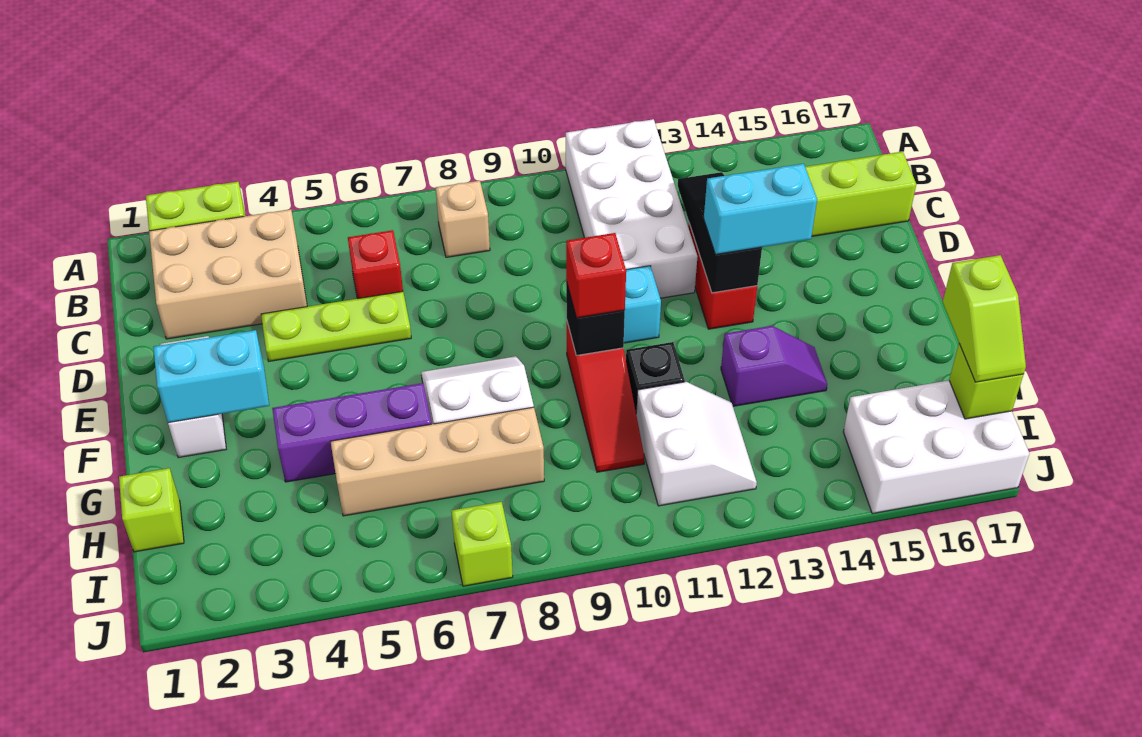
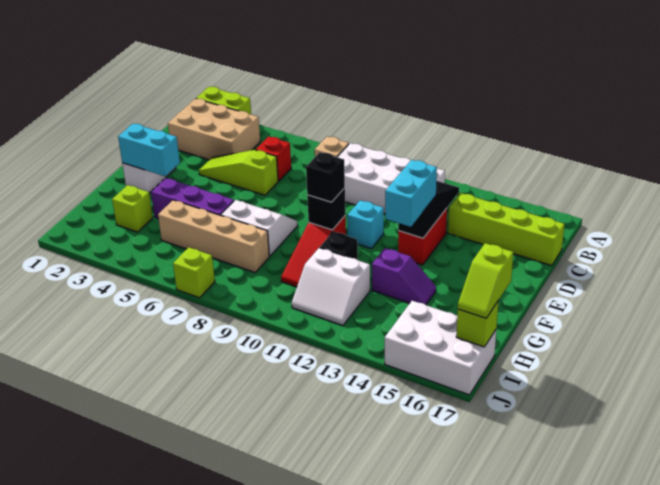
white brick A11:D12 level 1 -> white brick B9:C12 level 1
lime plate D4:D6 level 1 -> lime slope D4:D6 level 1 top 6
cyan brick E13:E14 level 3 -> cyan brick E13:F13 level 3
red brick F10 level 3 -> black brick F10 level 3
lime brick H1 level 1 -> lime brick H3 level 1
white slope H11:I12 level 1 top 11 -> white slope H11:I12 level 1 top H

